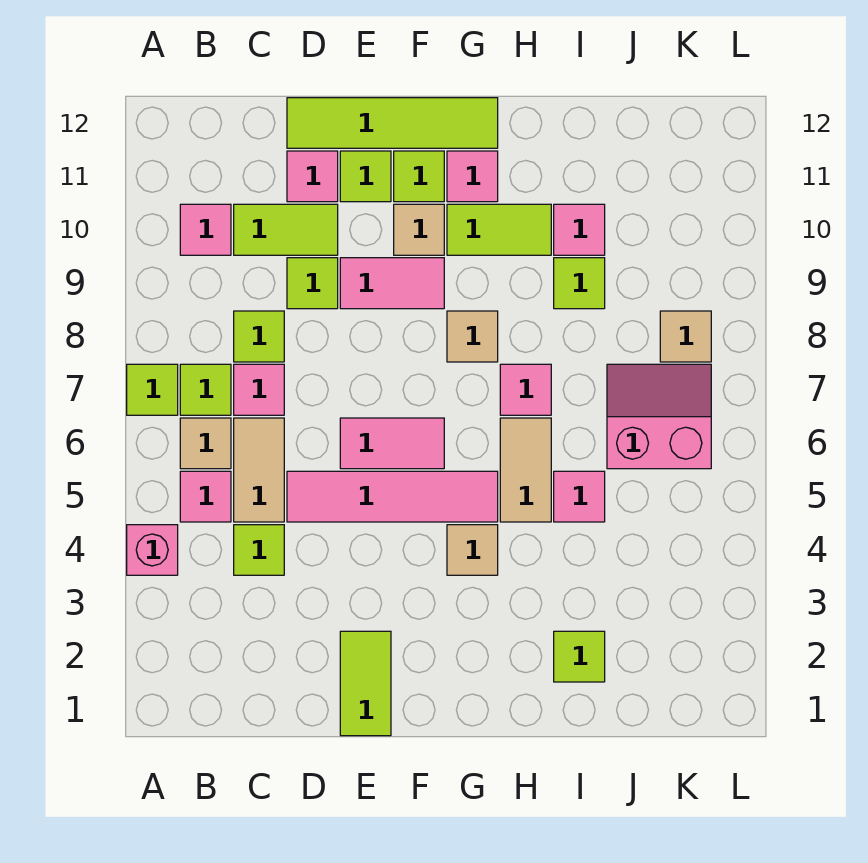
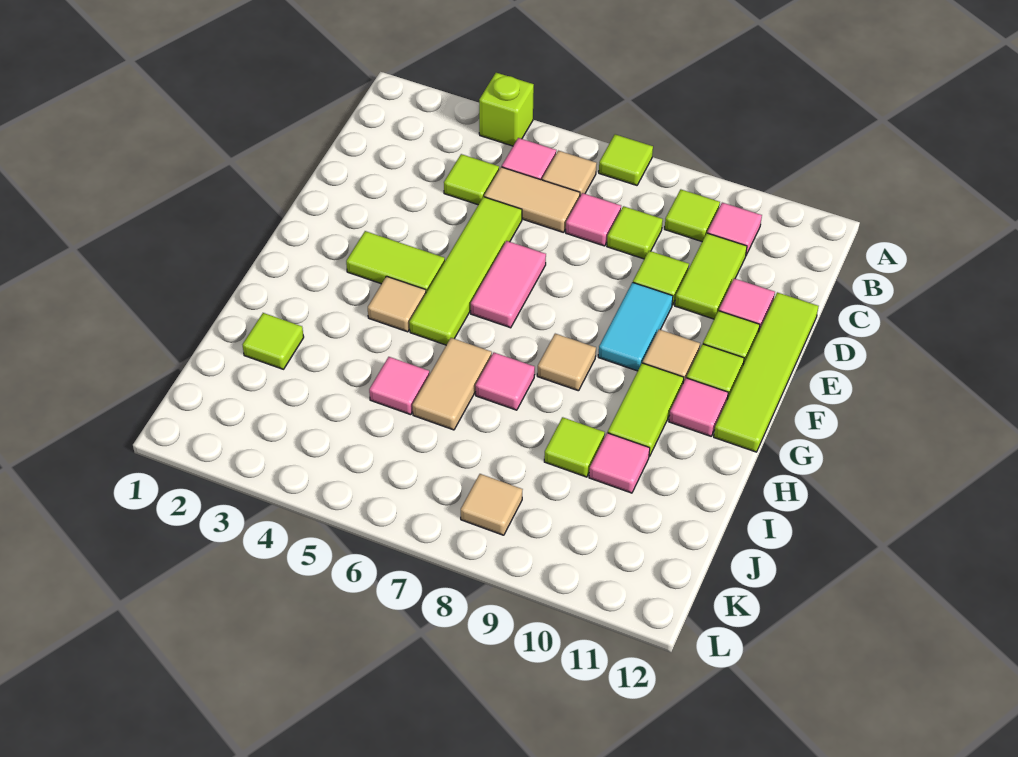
pink brick A4 level 1 -> lime brick A4 level 1
lime tile B7 level 1 -> lime tile B9 level 1
pink tile D5:G5 level 1 -> lime tile D5:G5 level 1
lime tile E1:E2 level 1 -> lime tile F3:F4 level 1
pink tile E9:F9 level 1 -> cyan tile E9:F9 level 1
tan tile H5:H6 level 1 -> tan tile H6:I6 level 1
pink slope J6:K7 level 1 top 6 -> none

